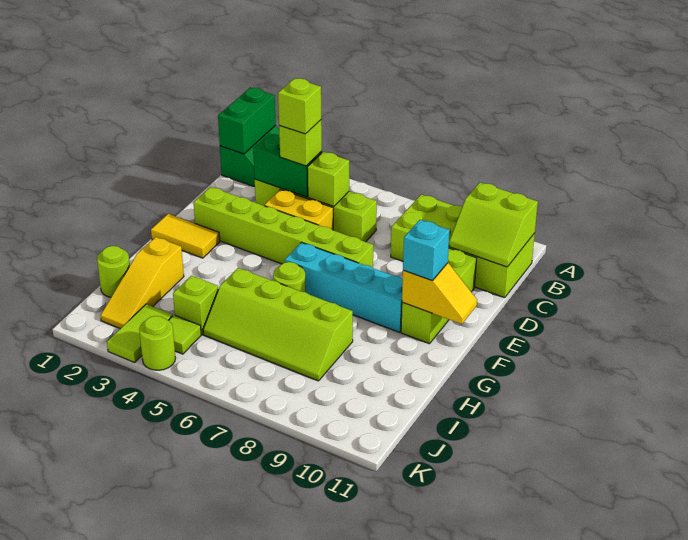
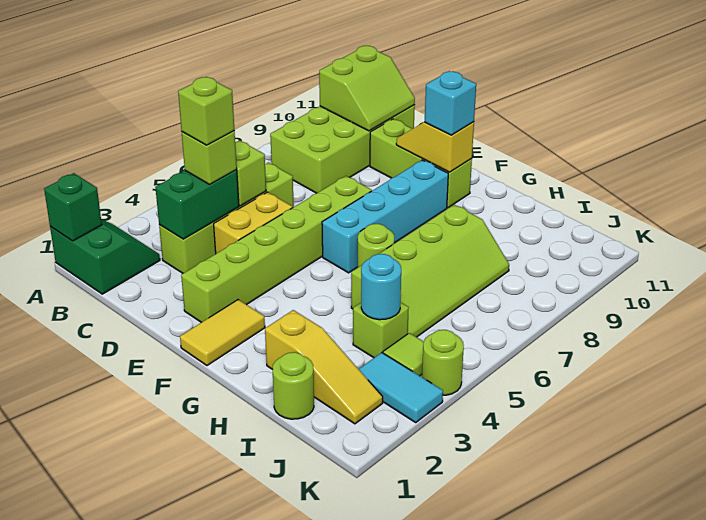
green brick A1:B1 level 2 -> green brick A1 level 2
yellow slope F10:F11 level 2 top 10 -> yellow slope E10:F10 level 2 top F
none -> cyan round brick I4 level 2
lime tile J3:K3 level 1 -> cyan tile J3:K3 level 1

